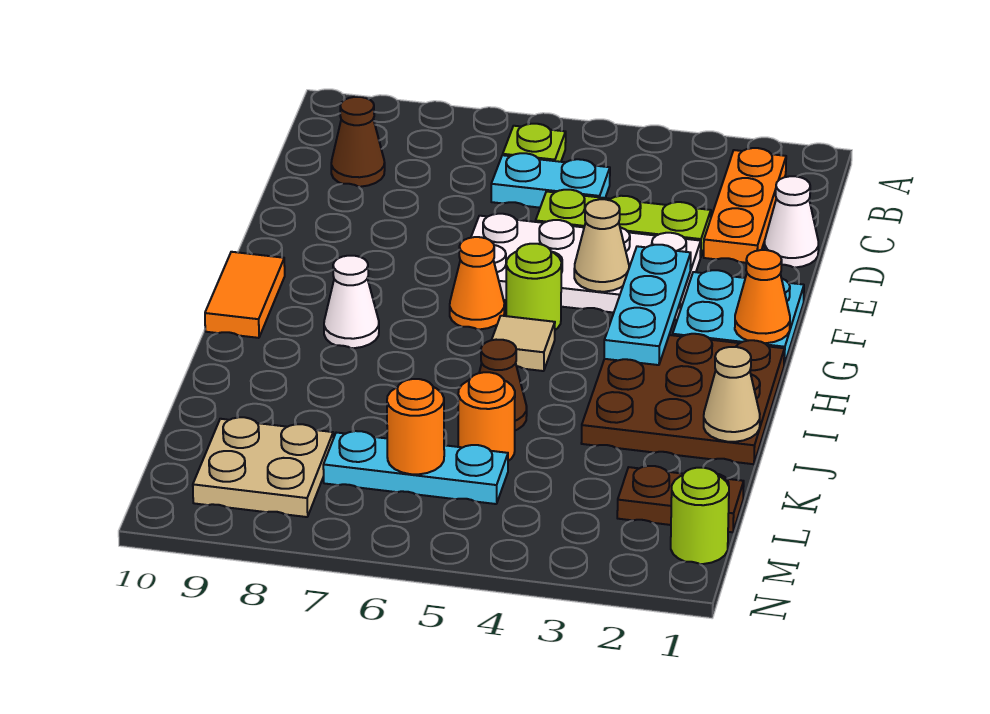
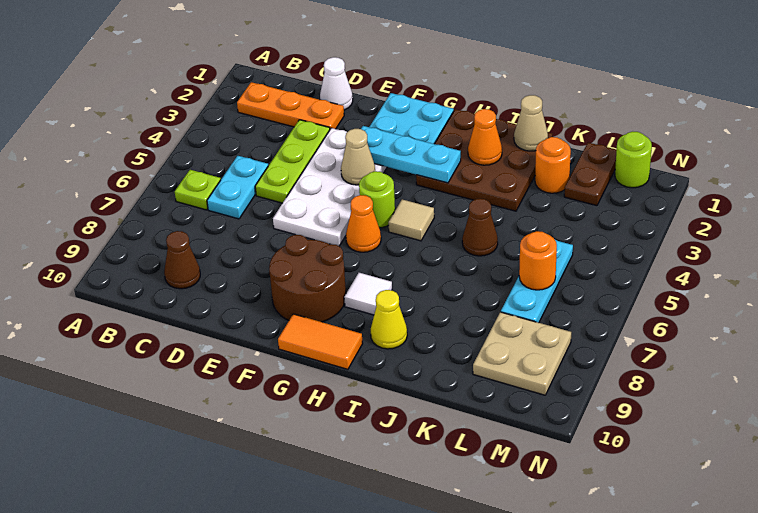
none -> brown round brick F8:G9 level 1
orange cone G1 level 2 -> orange cone I2 level 2
white cone H8 level 1 -> white tile H8 level 1
none -> yellow cone I9 level 1
orange round brick K5 level 1 -> orange round brick K2 level 1

